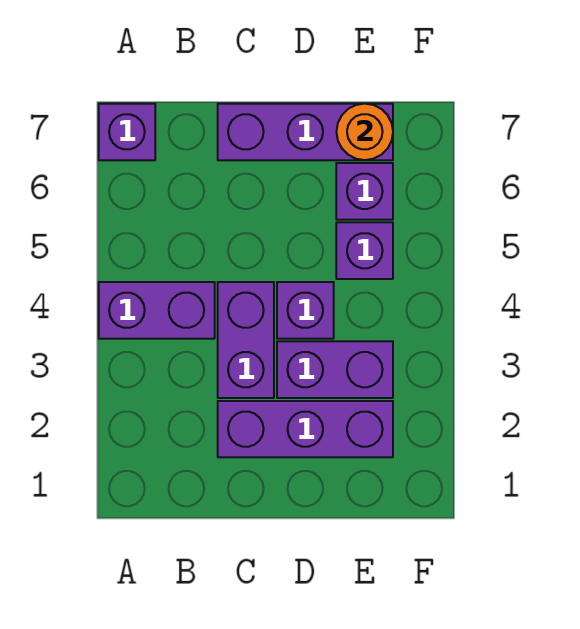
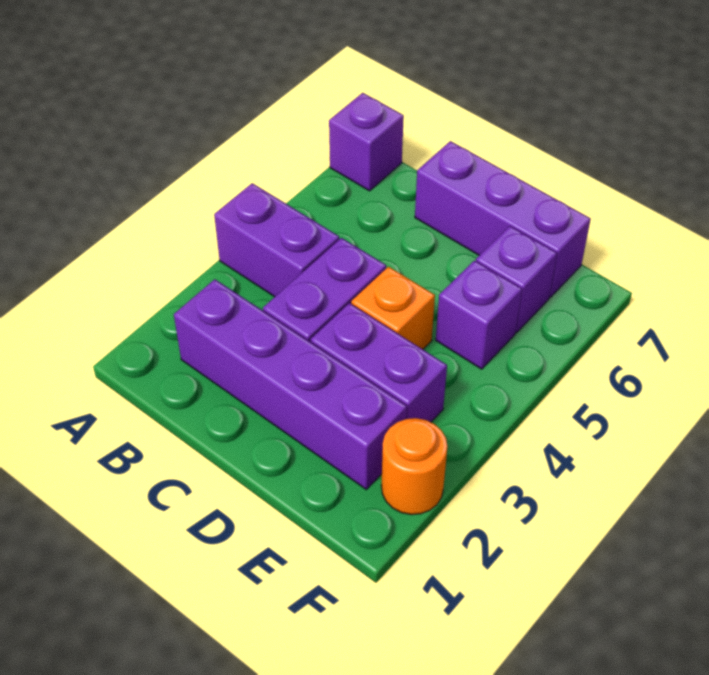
purple brick C2:E2 level 1 -> purple brick B2:E2 level 1
purple brick D4 level 1 -> orange brick D4 level 1
orange round brick E7 level 2 -> orange round brick F2 level 1

